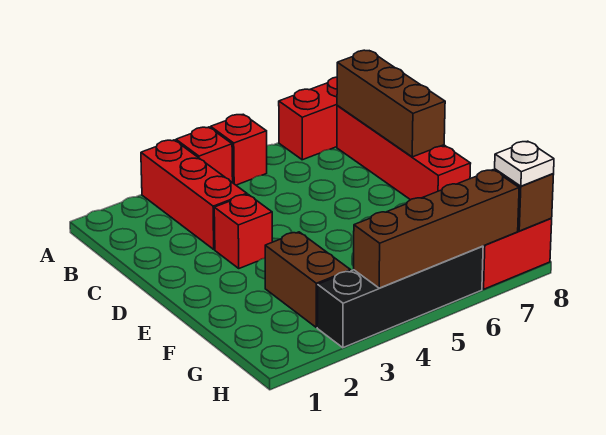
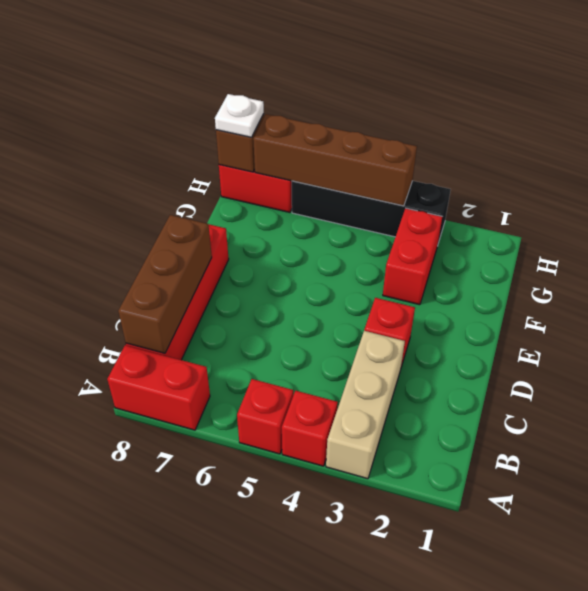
red brick A3:C3 level 1 -> tan brick A3:C3 level 1
brown brick F3:G3 level 1 -> red brick F3:G3 level 1

